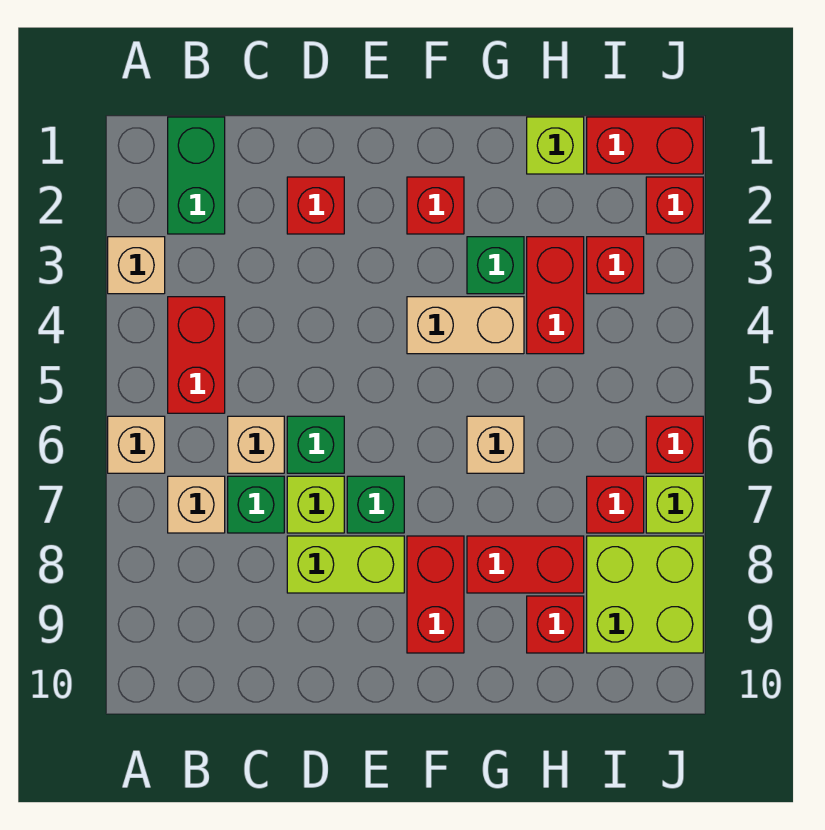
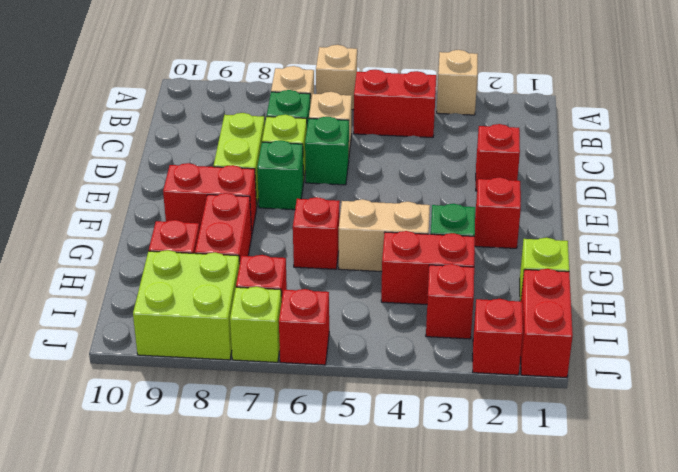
green brick B1:B2 level 1 -> none
tan brick F4:G4 level 1 -> tan brick G4:G5 level 1
tan brick G6 level 1 -> red brick G6 level 1

